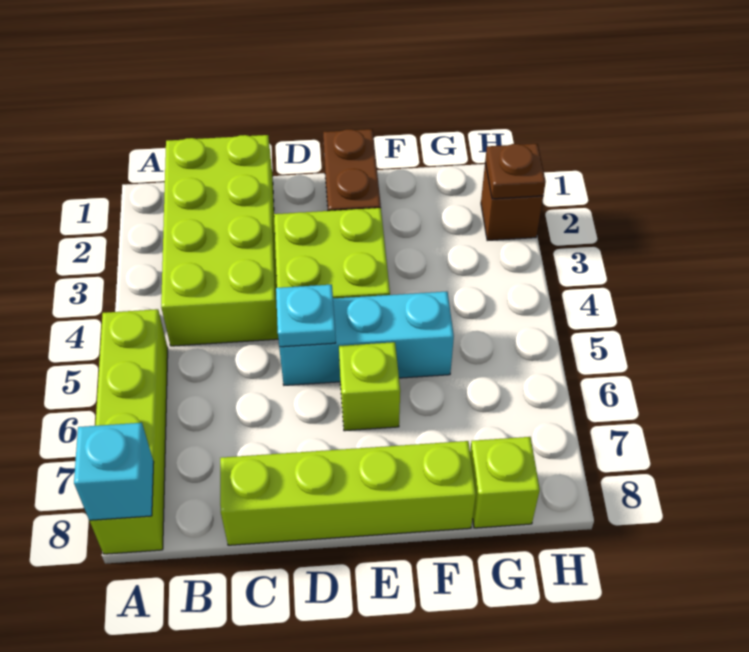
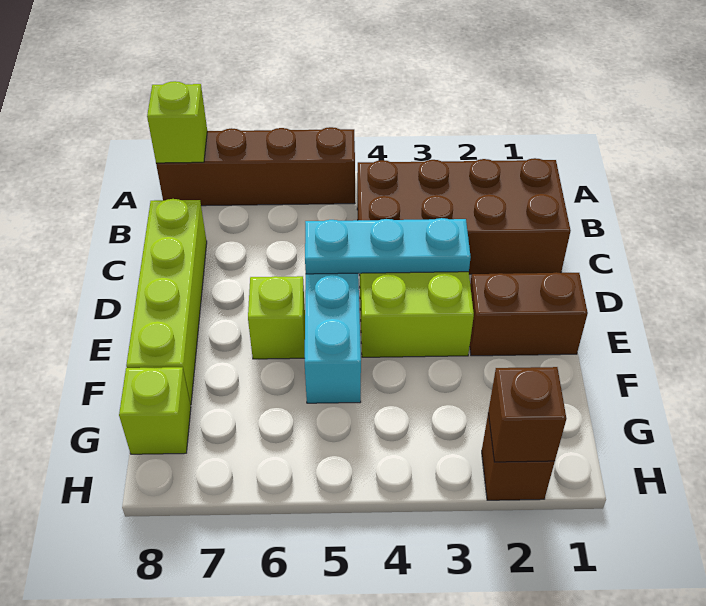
lime brick A5:A8 level 1 -> brown brick A5:A8 level 1
cyan brick A8 level 2 -> lime brick A8 level 2
lime brick B1:C4 level 1 -> brown brick B1:C4 level 1
cyan plate D5 level 2 -> cyan plate D3:D5 level 2
brown plate H2 level 2 -> brown brick H2 level 2

